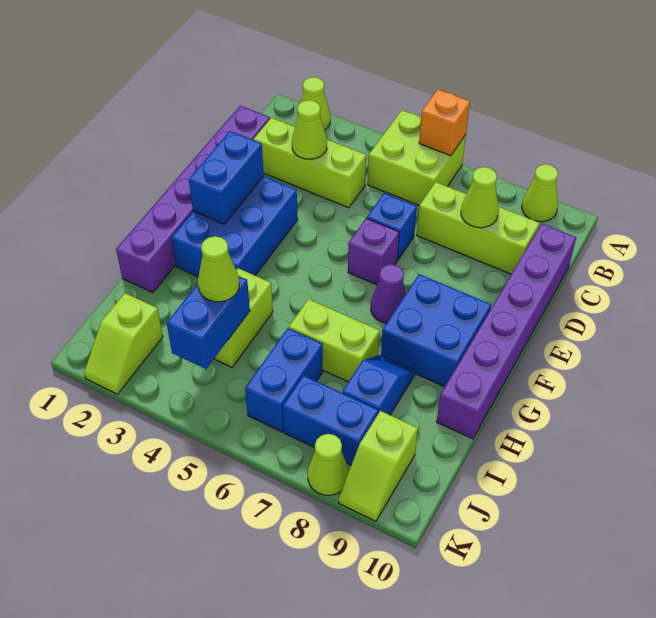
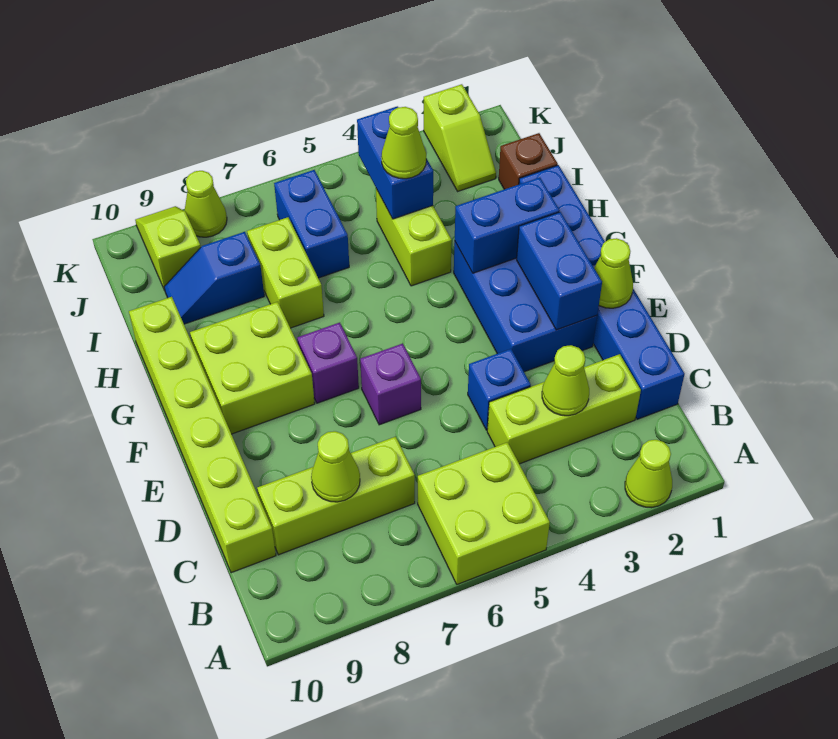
orange brick A6 level 2 -> none
lime cone A9 level 1 -> lime cone E1 level 2
purple brick C1:H1 level 1 -> blue brick C1:H1 level 1
purple brick C10:H10 level 1 -> lime brick C10:H10 level 1
blue brick D6 level 1 -> blue brick D4 level 1
purple cone F7 level 1 -> purple brick F7 level 1
blue brick F8:G9 level 1 -> lime brick F8:G9 level 1
lime brick H6:H7 level 1 -> lime brick H7:I7 level 1
blue slope H8:I8 level 1 top I -> blue slope I8:I9 level 1 top 8
none -> brown brick I1 level 1
lime slope J2:K2 level 1 top J -> lime slope J2:K2 level 1 top K
blue brick J7:J8 level 1 -> blue brick G2:G3 level 2

